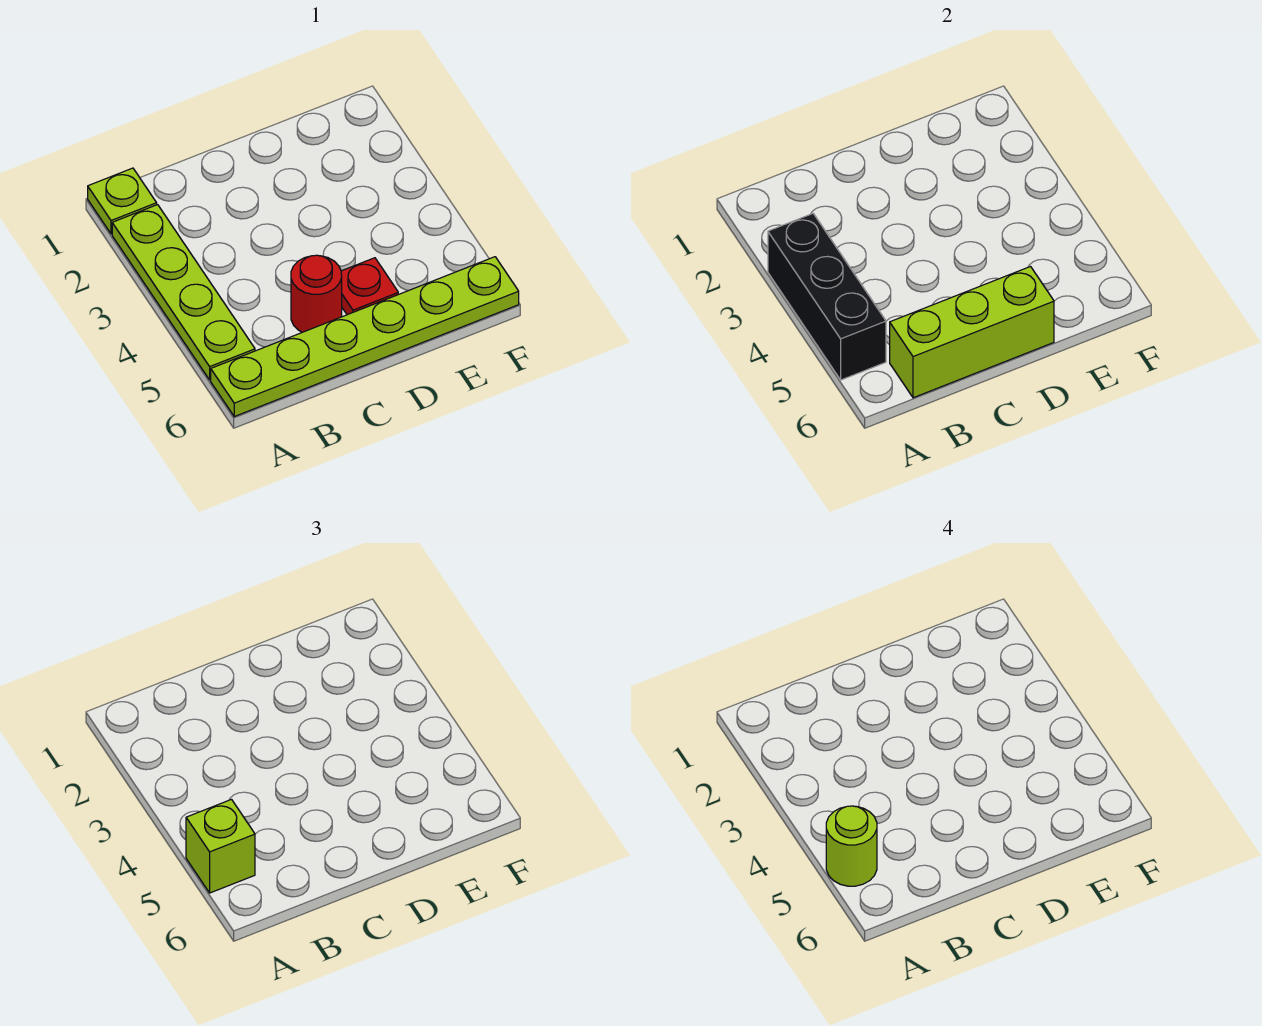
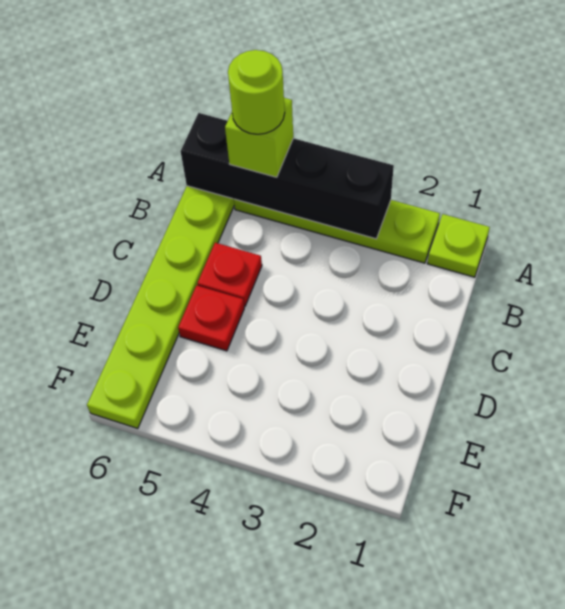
black brick A3:A5 level 2 -> black brick A3:A6 level 2
lime brick B6:D6 level 2 -> none
red round brick C5 level 1 -> red plate C5 level 1

